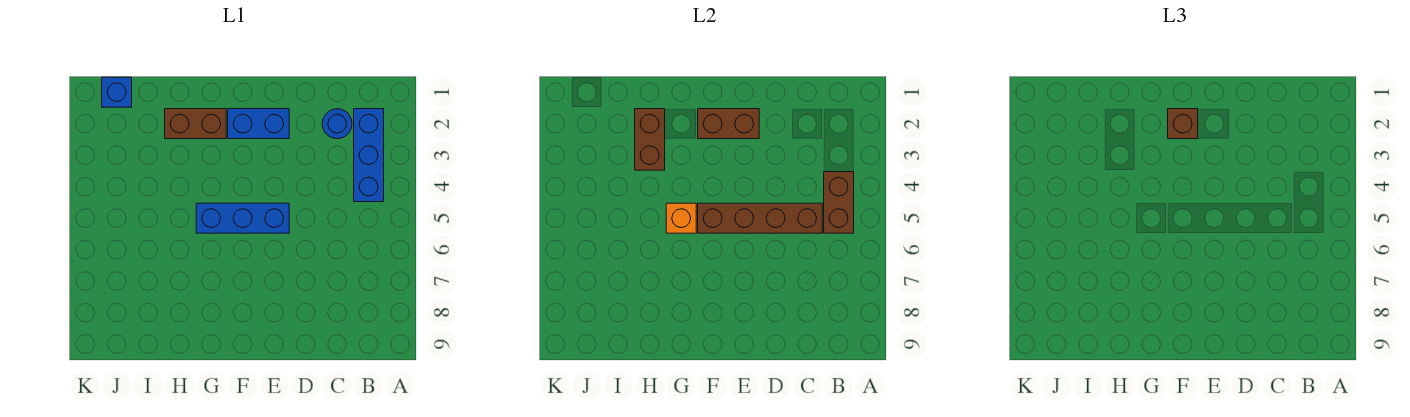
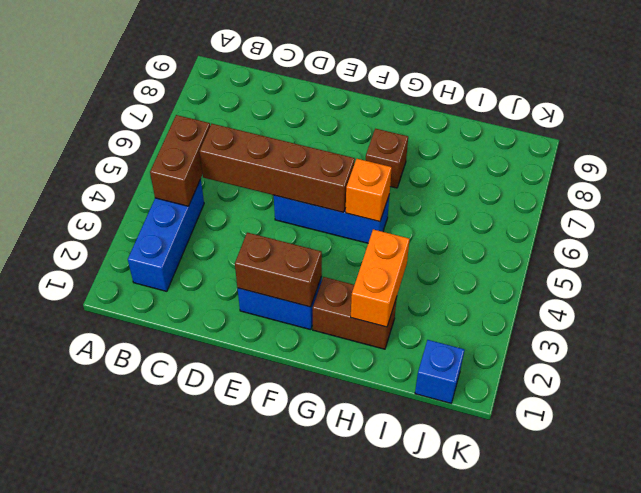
blue round brick C2 level 1 -> none
brown brick F2 level 3 -> brown brick G7 level 1
brown brick H2:H3 level 2 -> orange brick H2:H3 level 2

